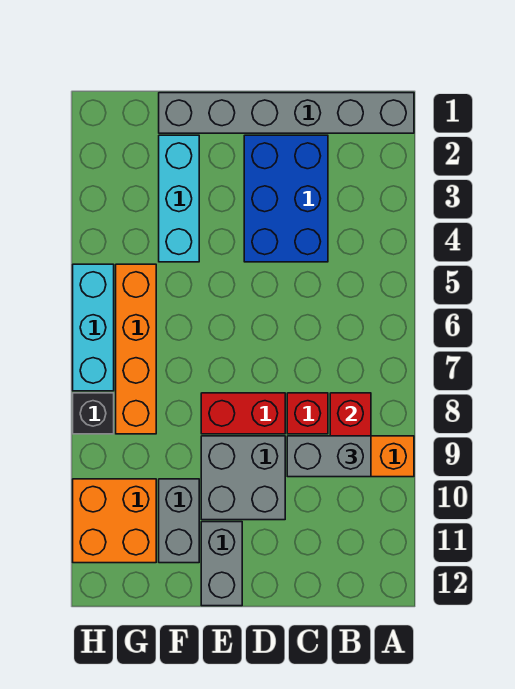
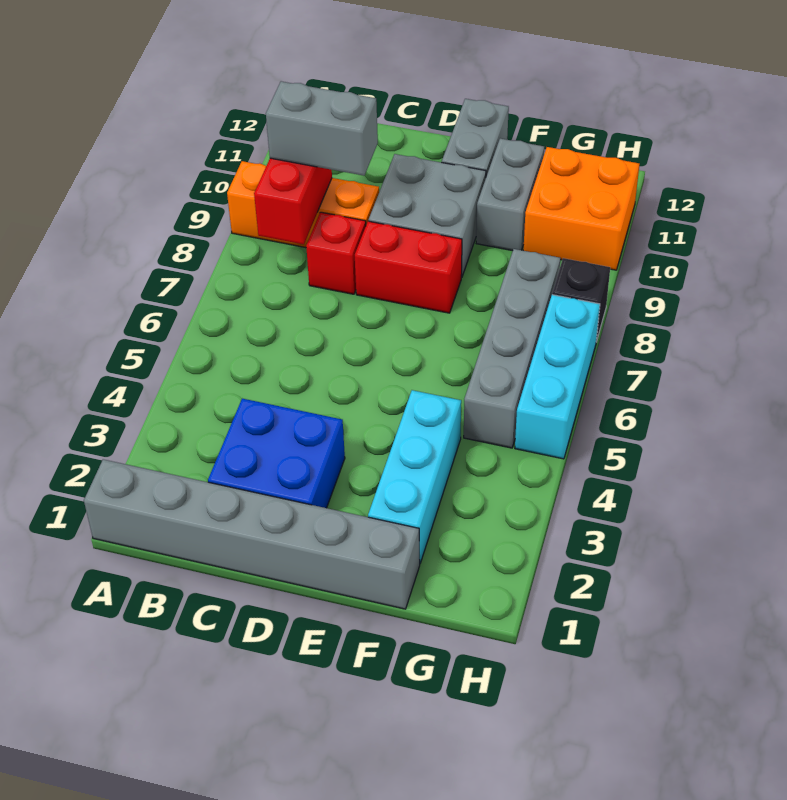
blue brick C2:D4 level 1 -> blue brick C2:D3 level 1
orange brick G5:G8 level 1 -> grey brick G5:G8 level 1

